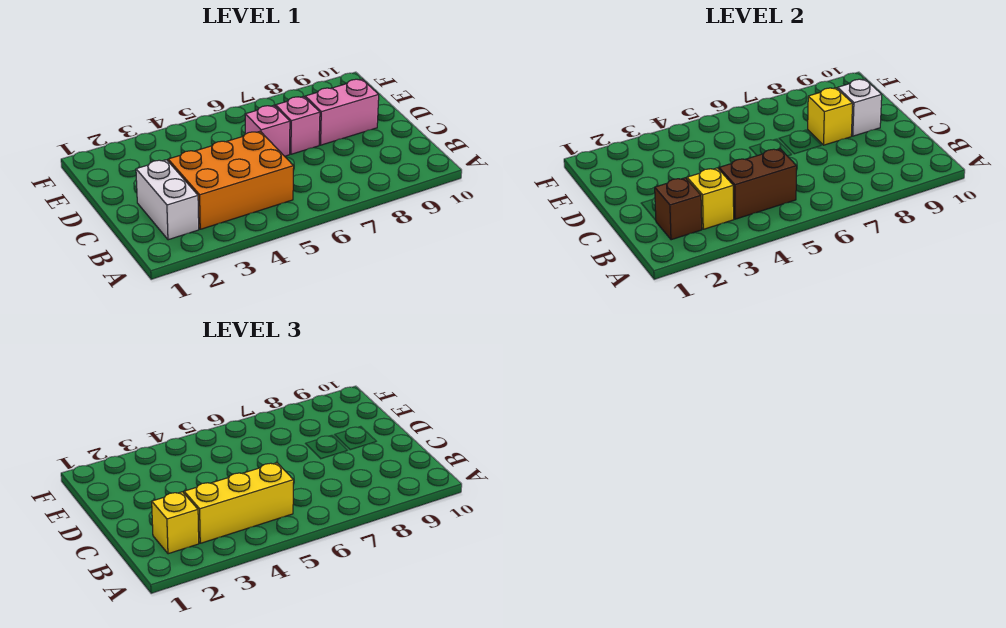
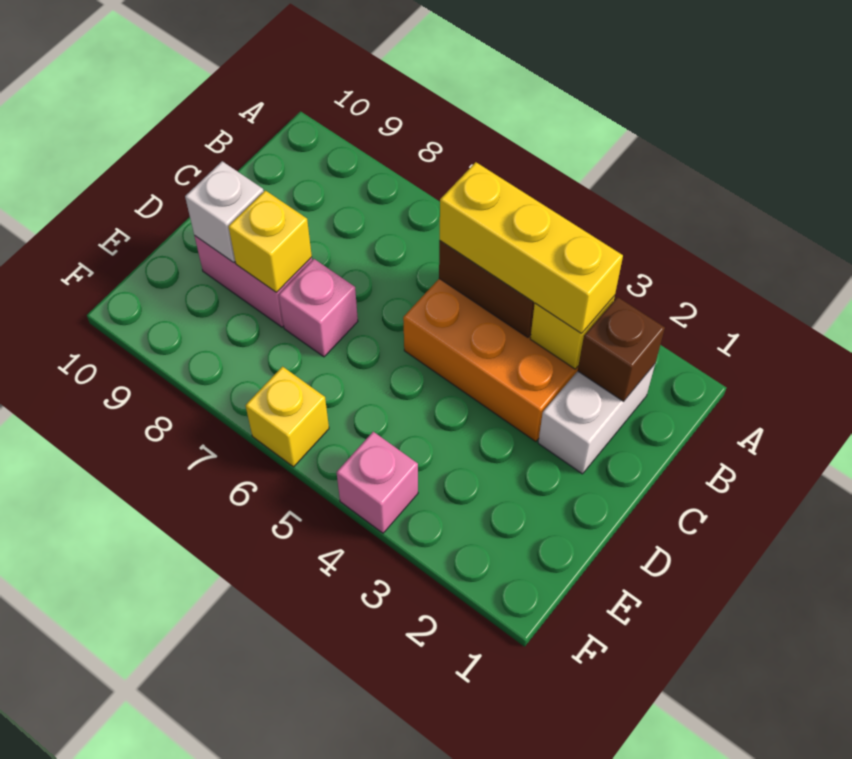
yellow brick B2 level 3 -> yellow brick F6 level 1
pink brick D6 level 1 -> pink brick F4 level 1

